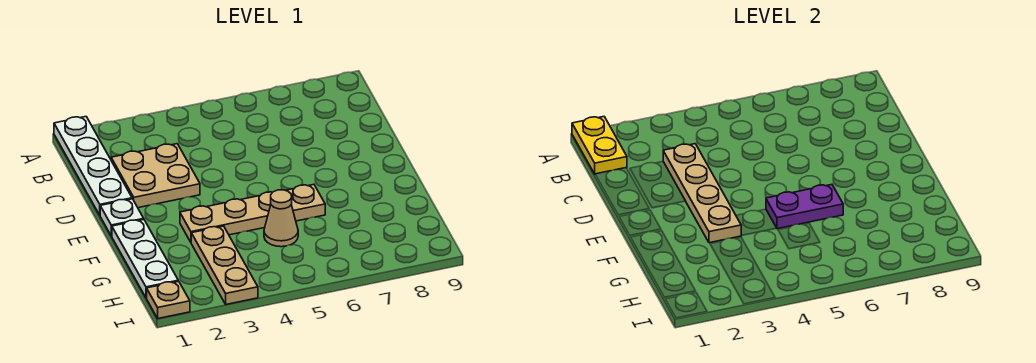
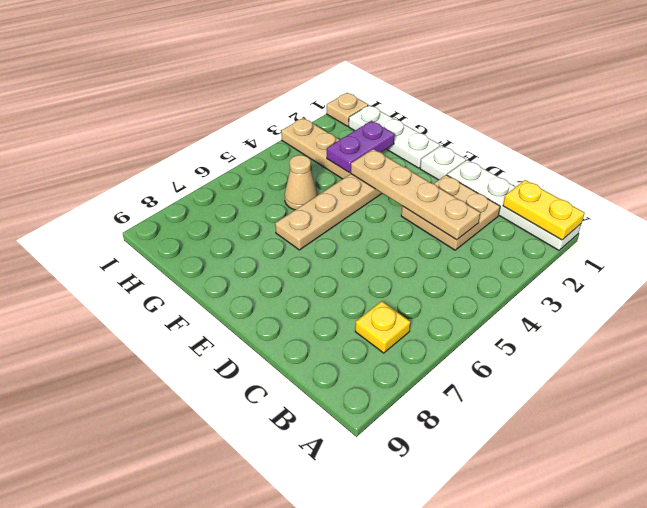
none -> yellow plate B7 level 1
purple plate F5:F6 level 2 -> purple plate G2:G3 level 2

